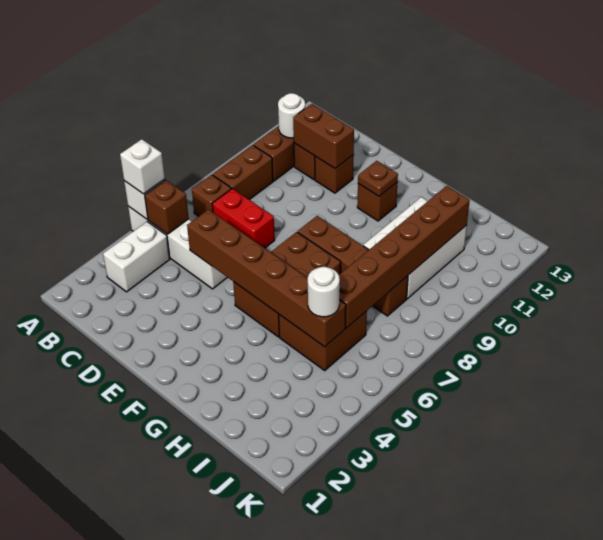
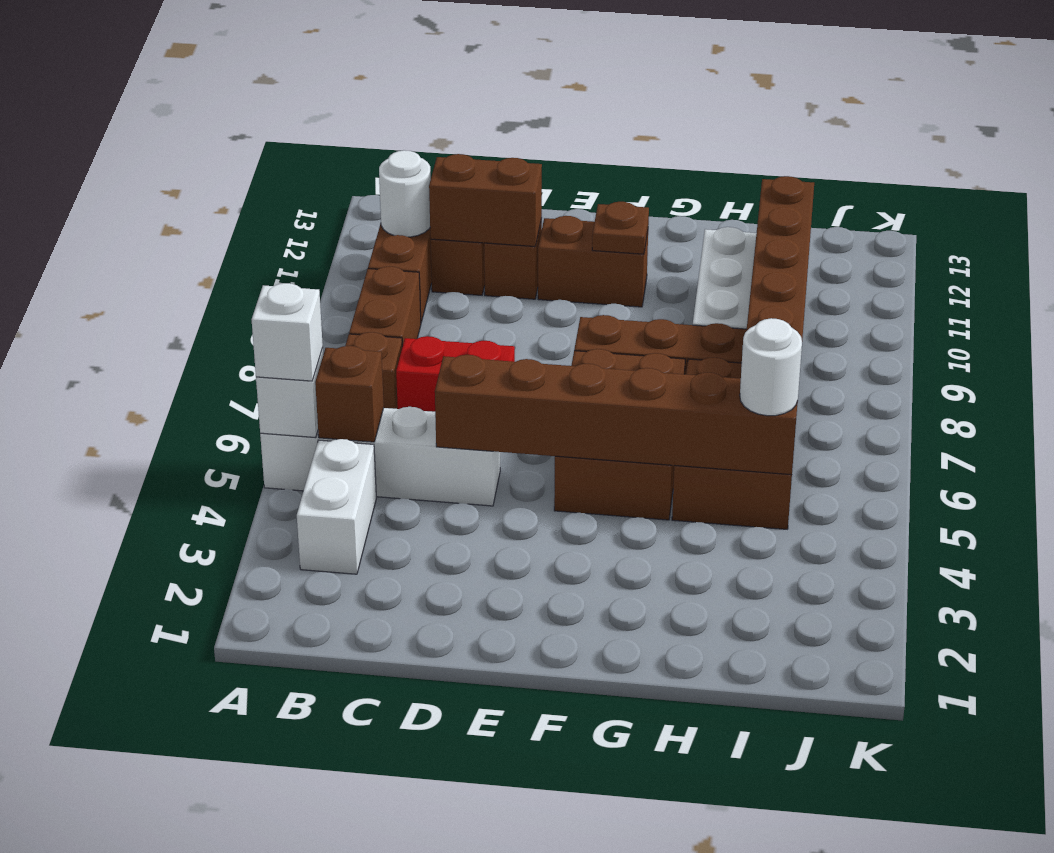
brown brick F11 level 1 -> brown brick E11:F11 level 1
brown brick H5:I6 level 1 -> brown brick H5:I7 level 1

